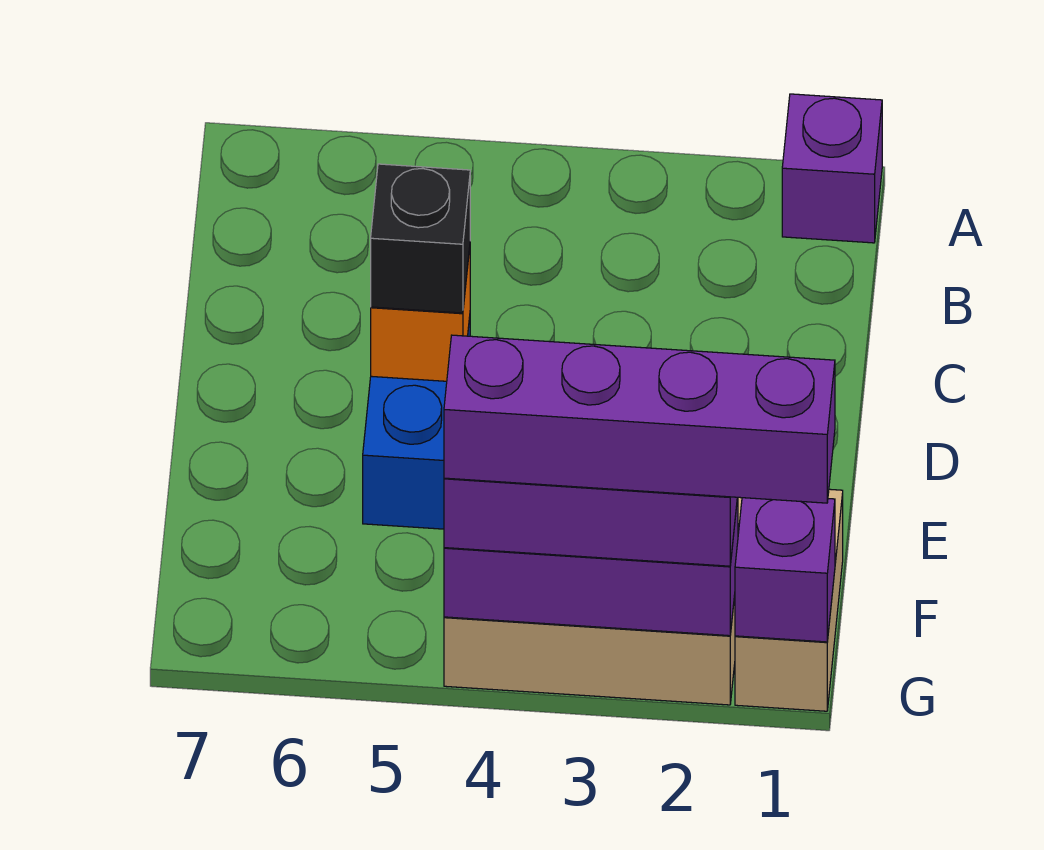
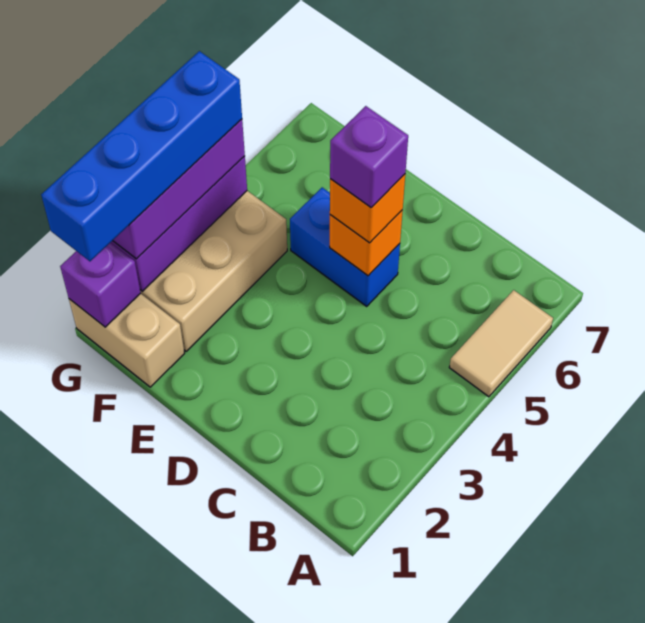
purple brick A1 level 1 -> purple brick D5 level 4
none -> tan tile A5:A6 level 1
black brick D5 level 3 -> orange brick D5 level 3
purple brick G1:G4 level 4 -> blue brick G1:G4 level 4

